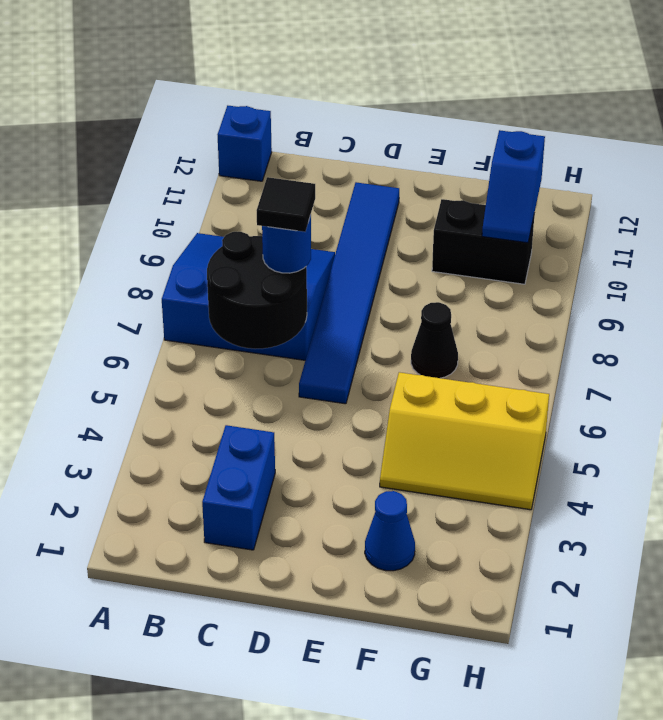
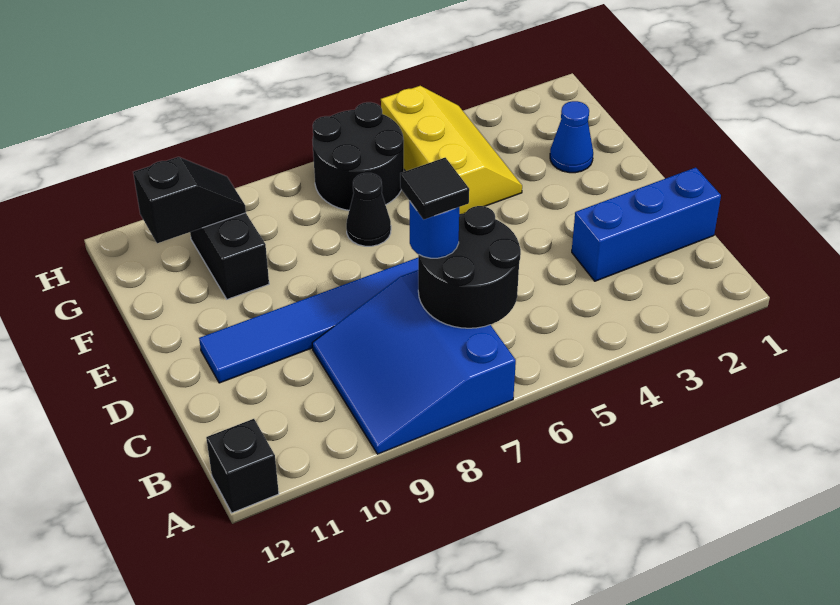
blue brick A12 level 1 -> black brick A12 level 1
blue brick C2:C3 level 1 -> blue brick C1:C3 level 1
none -> black round brick G6:H7 level 1
blue slope G10:G11 level 2 top 11 -> black slope G10:G11 level 2 top 11

